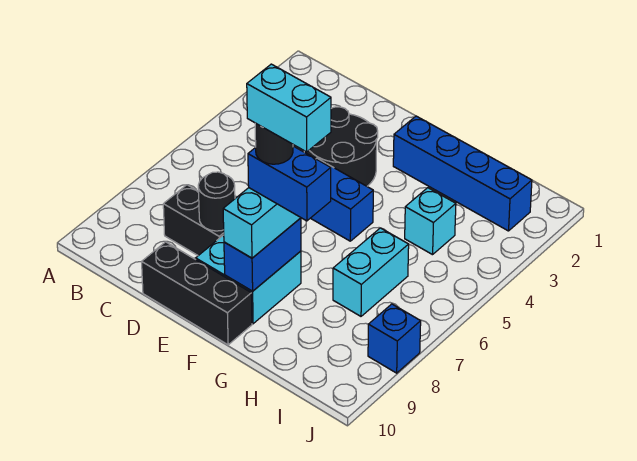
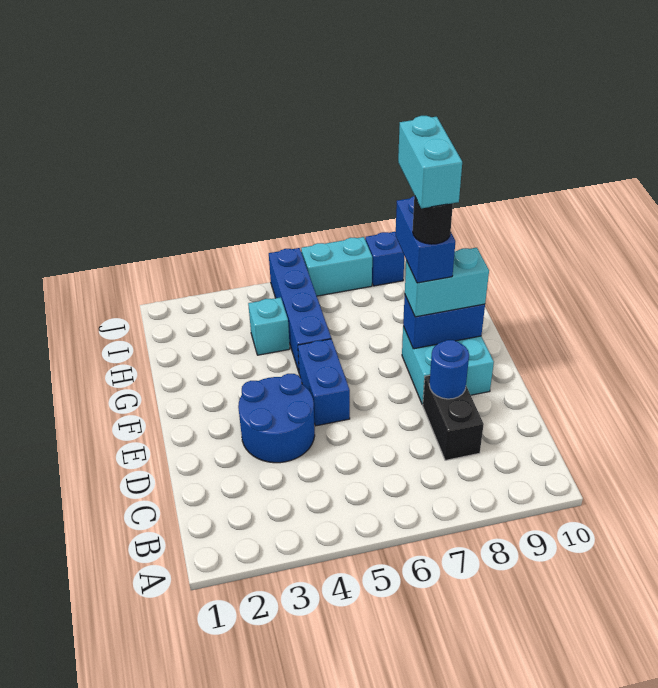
black round brick D3:E4 level 1 -> blue round brick D3:E4 level 1
black round brick D8 level 2 -> blue round brick D8 level 2
black brick D10:F10 level 1 -> none
blue brick F2:I2 level 1 -> blue brick G5:J5 level 1
cyan brick H6:H7 level 1 -> cyan brick J6:J7 level 1

